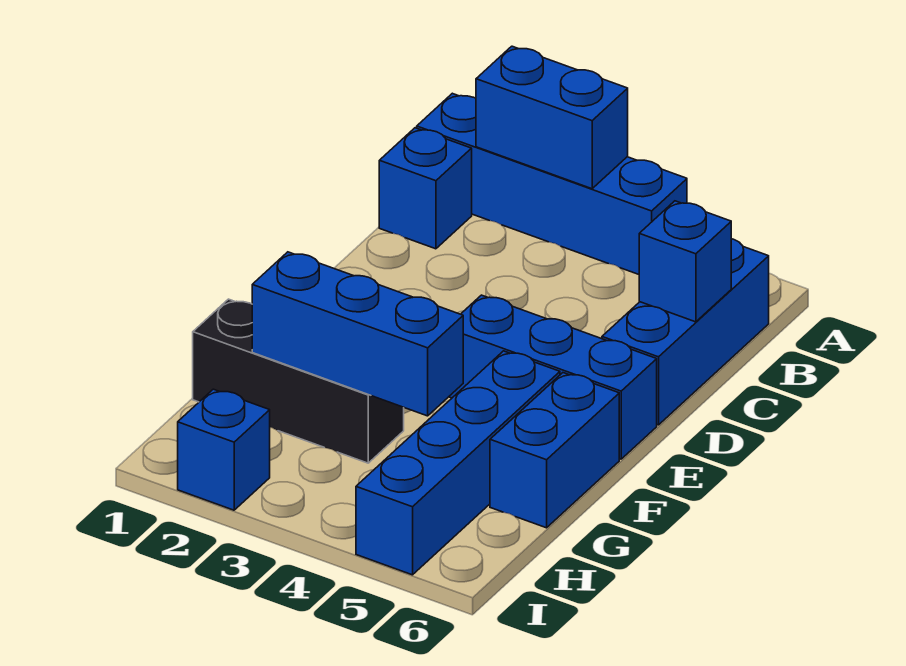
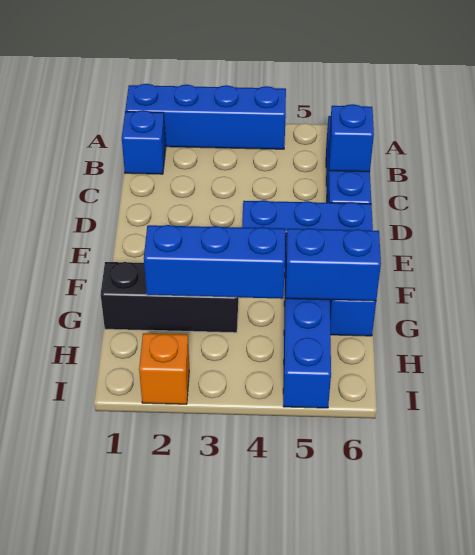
blue brick A2:A3 level 2 -> blue brick G5:G6 level 2
blue brick I2 level 1 -> orange brick I2 level 1

